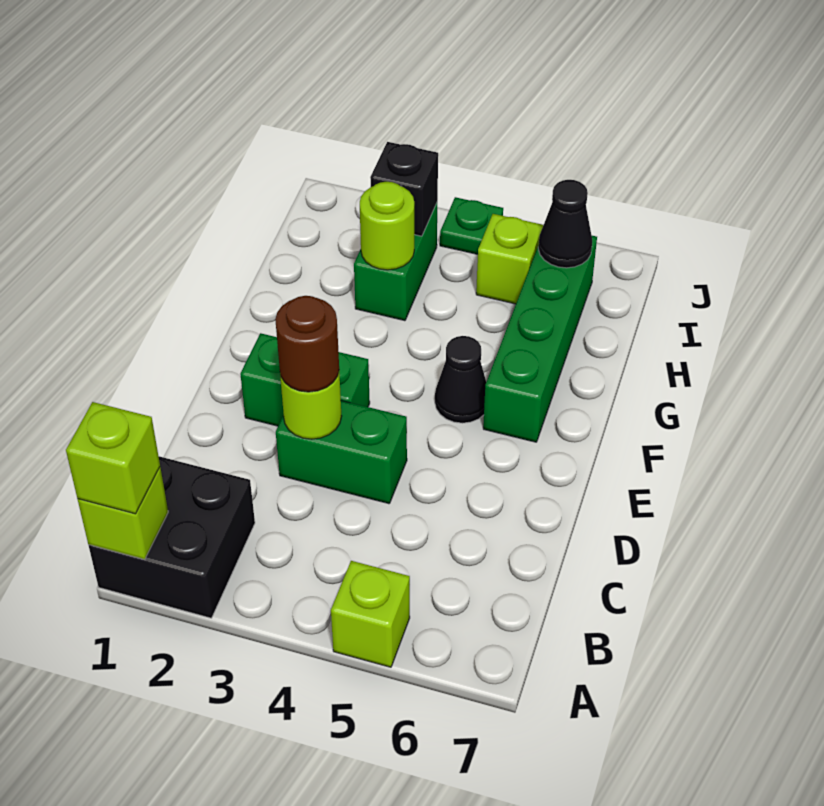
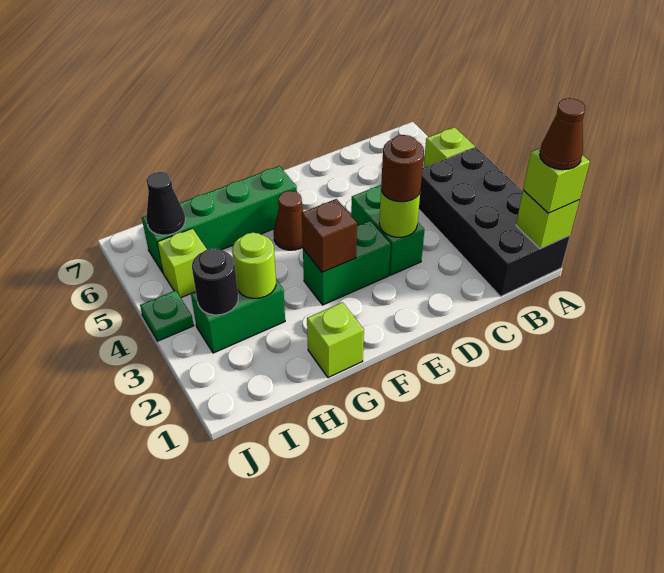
black brick A1:B2 level 1 -> black brick A1:B4 level 1
none -> brown cone A1 level 4
green brick E2:E3 level 1 -> green brick E3:F3 level 1
none -> brown brick F3 level 2
black cone F5 level 1 -> brown cone F5 level 1
none -> lime brick G1 level 1
black brick I3 level 2 -> black round brick I3 level 2

